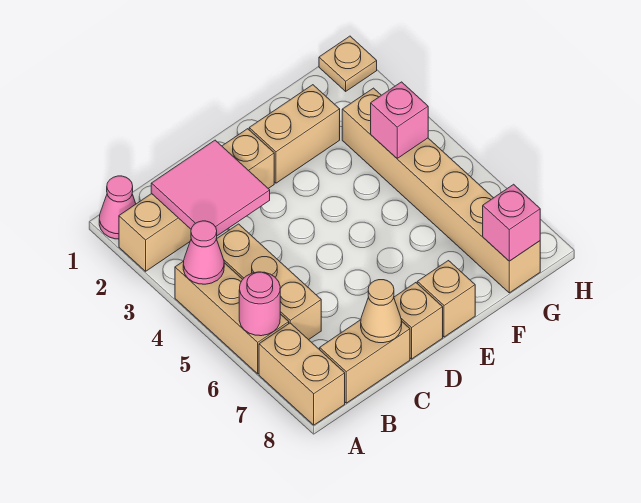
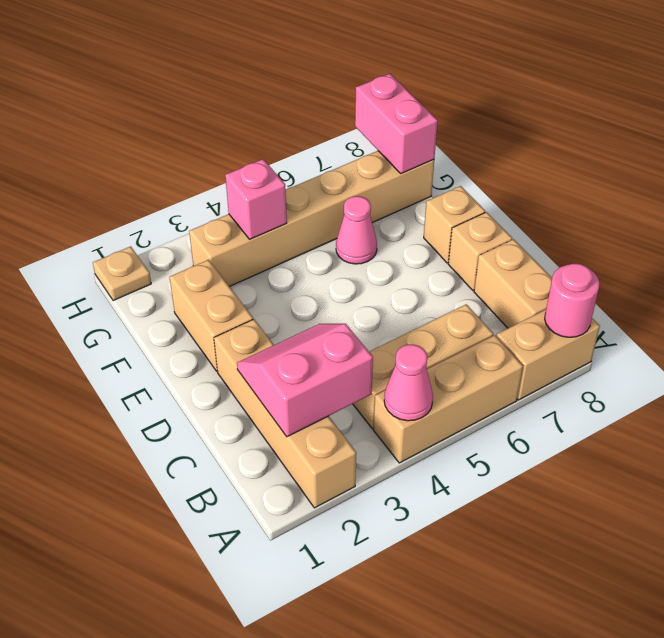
pink cone A1 level 1 -> pink cone F6 level 1
pink round brick A6 level 2 -> pink round brick A8 level 2
pink tile B2:C3 level 2 -> pink slope B2:C3 level 2 top B
tan cone C8 level 2 -> none
pink brick G8 level 2 -> pink brick G8:H8 level 2

